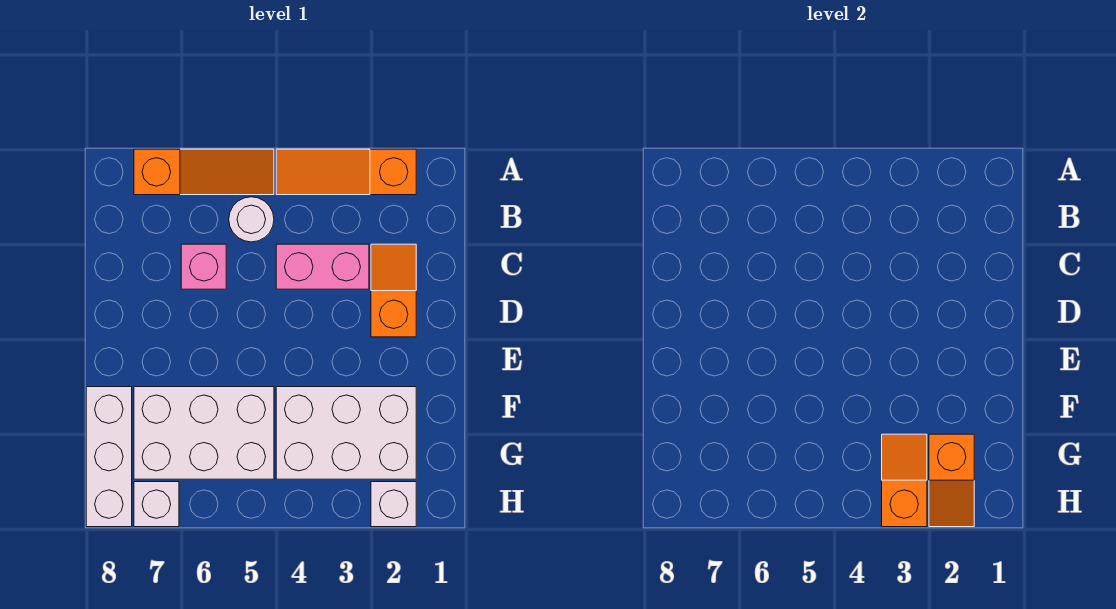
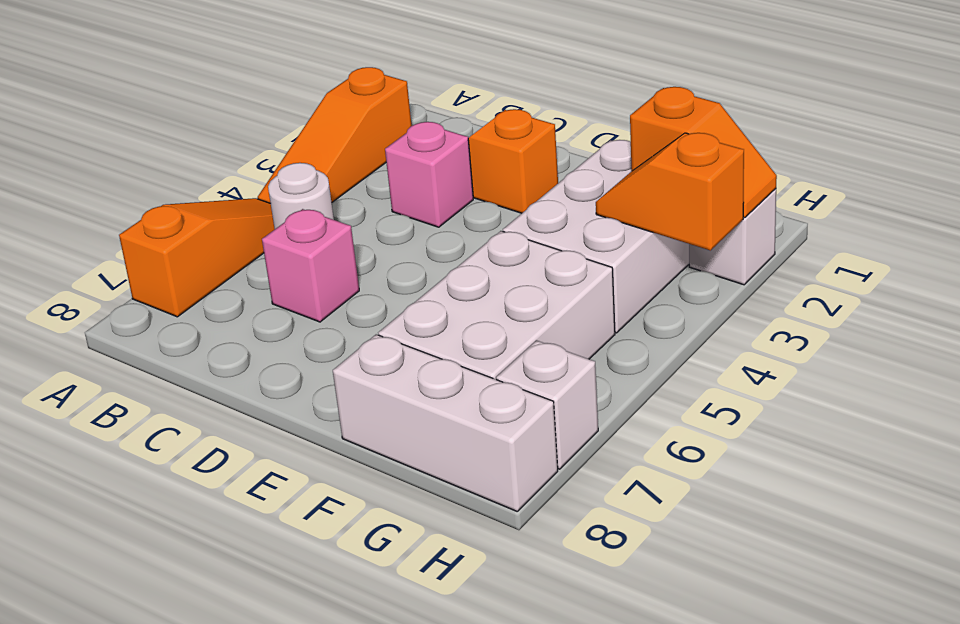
pink brick C3:C4 level 1 -> pink brick C3 level 1

